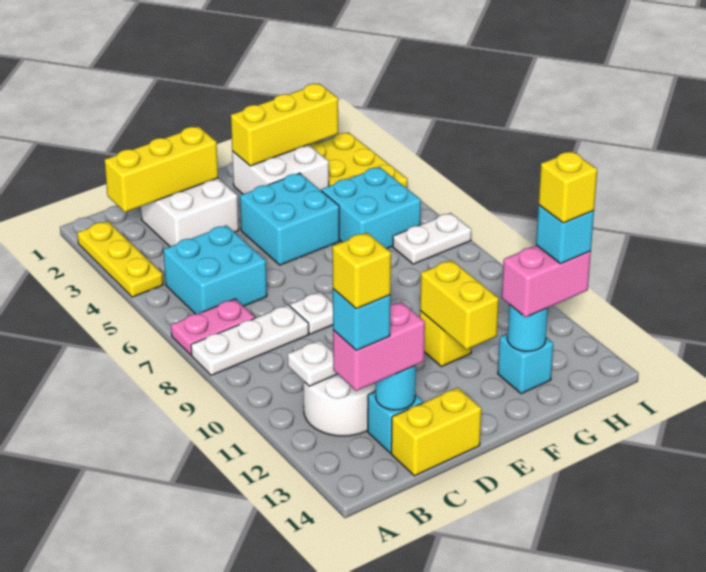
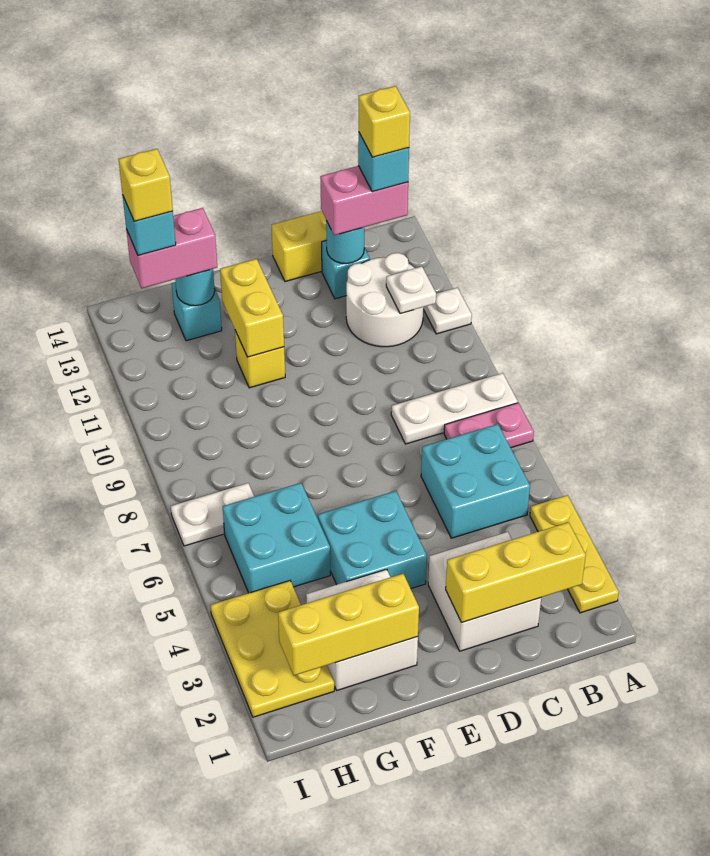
white plate D8 level 1 -> white plate A11 level 1

